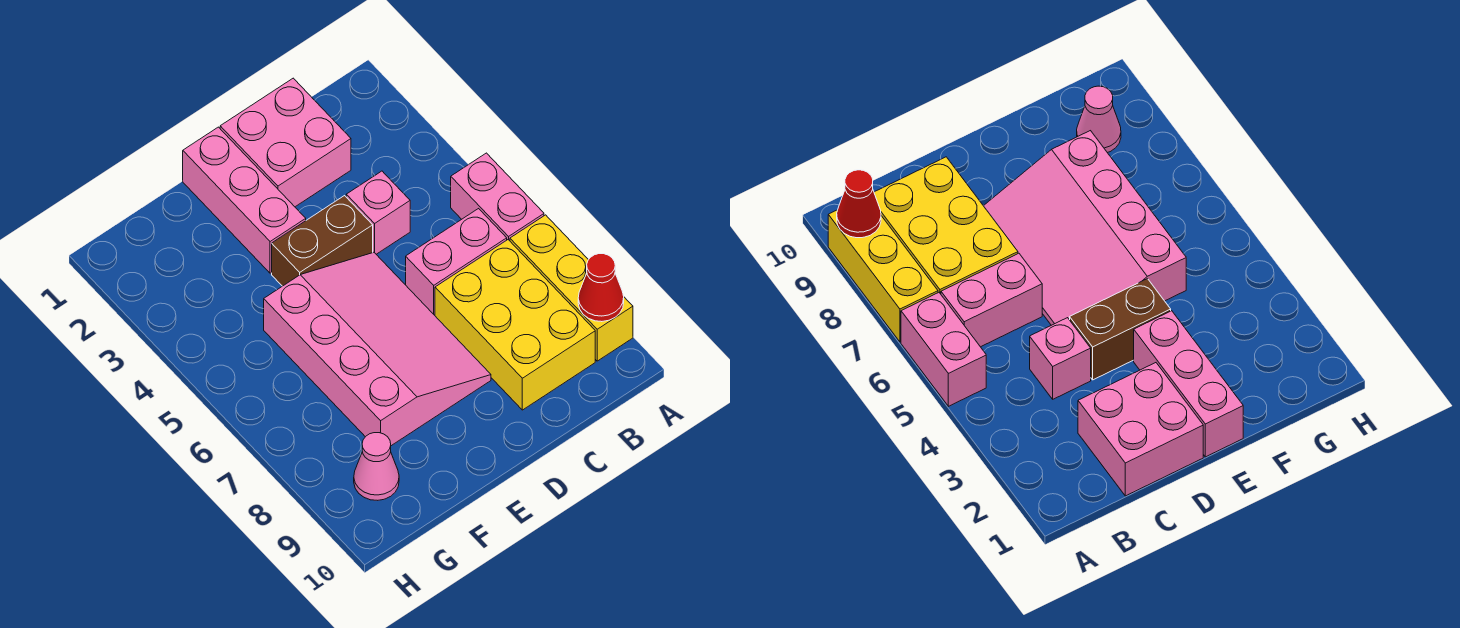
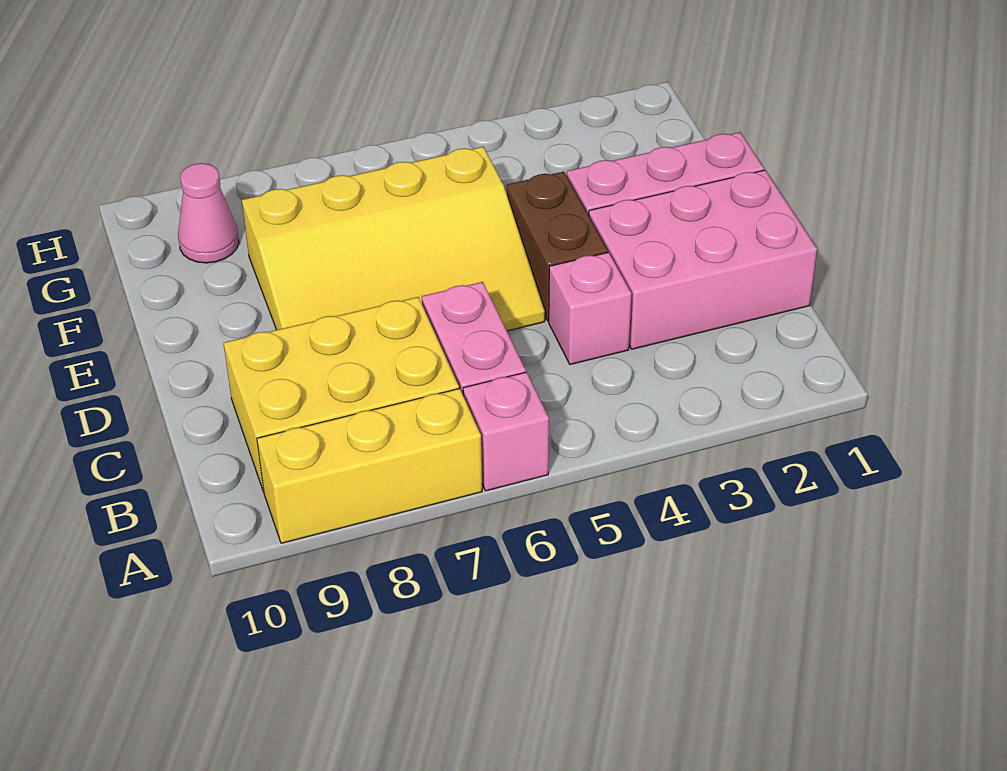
pink brick A5:A6 level 1 -> pink brick A6 level 1
red cone A9 level 2 -> none
pink brick C1:D2 level 1 -> pink brick C1:D3 level 1
pink slope D5:F8 level 1 top F -> yellow slope D5:F8 level 1 top F

